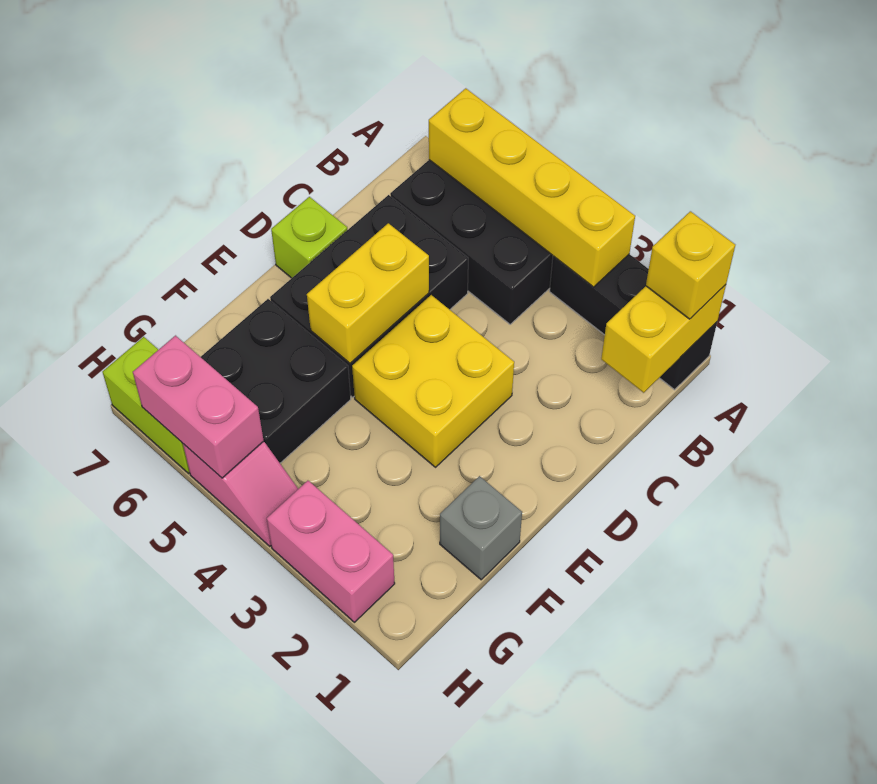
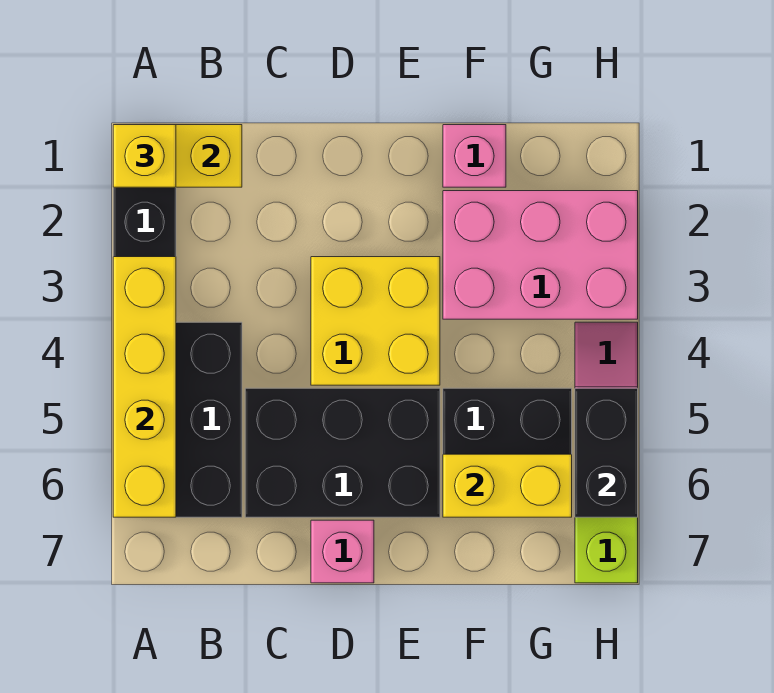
yellow brick D5:E5 level 2 -> yellow brick F6:G6 level 2
lime brick D7 level 1 -> pink brick D7 level 1
grey brick F1 level 1 -> pink brick F1 level 1
pink brick H2:H3 level 1 -> pink brick F2:H3 level 1
pink brick H5:H6 level 2 -> black brick H5:H6 level 2

